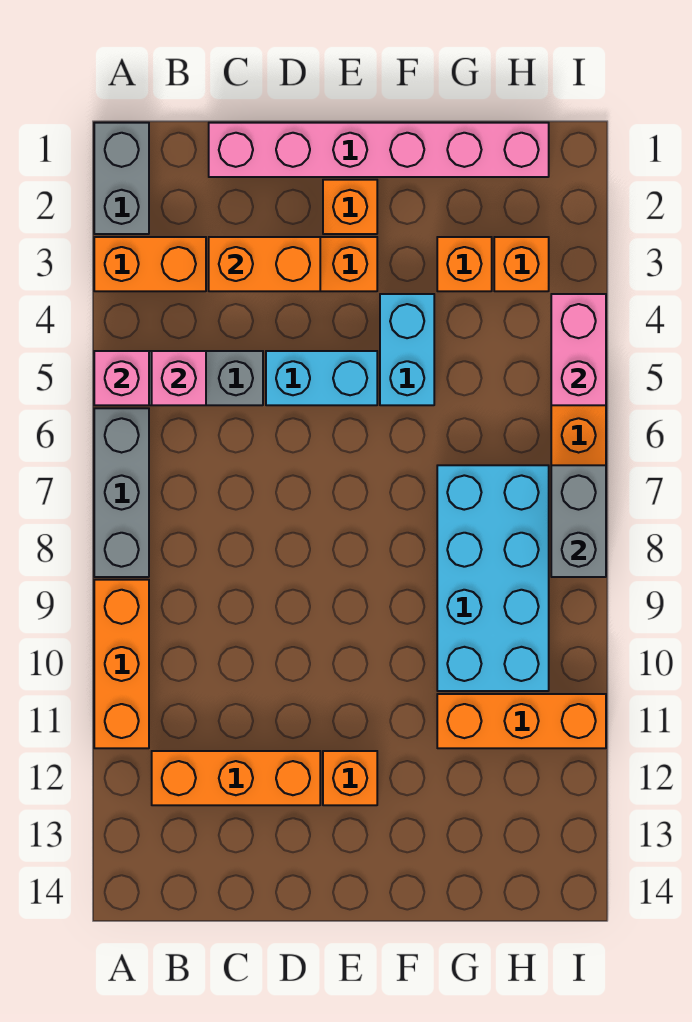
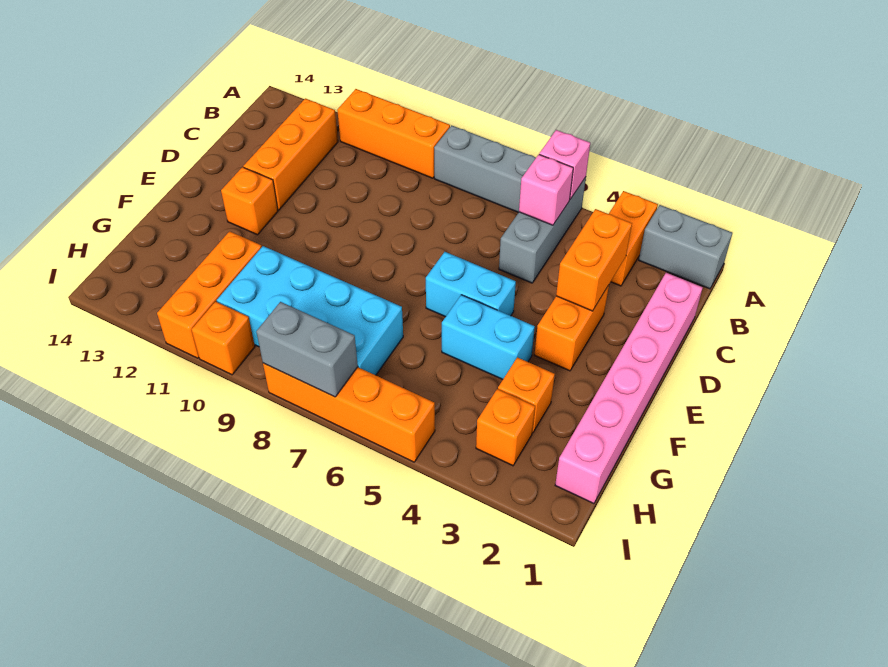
cyan brick D5:E5 level 1 -> cyan brick E5:E6 level 1
orange brick E2 level 1 -> orange brick I10 level 1
pink brick I4:I5 level 2 -> none

